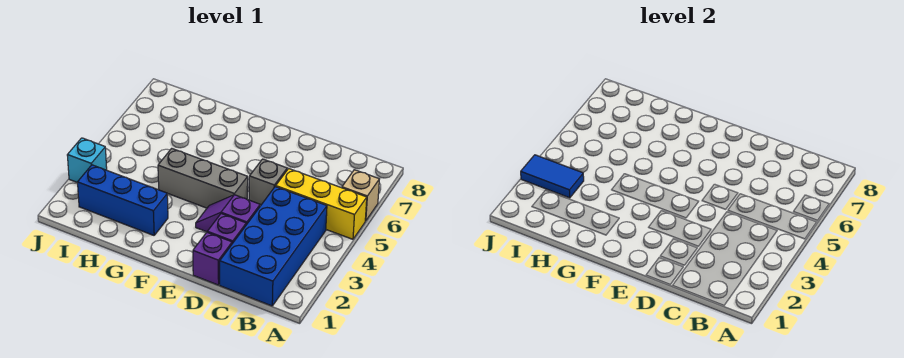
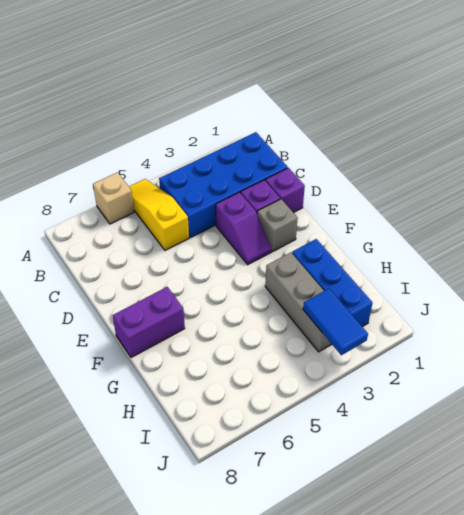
yellow brick A5:C5 level 1 -> yellow slope A5:C5 level 1 top C
grey brick D5 level 1 -> grey brick E2 level 1
grey brick E4:G4 level 1 -> grey brick G3:I3 level 1
none -> purple brick F7:F8 level 1
cyan brick J3 level 1 -> none

